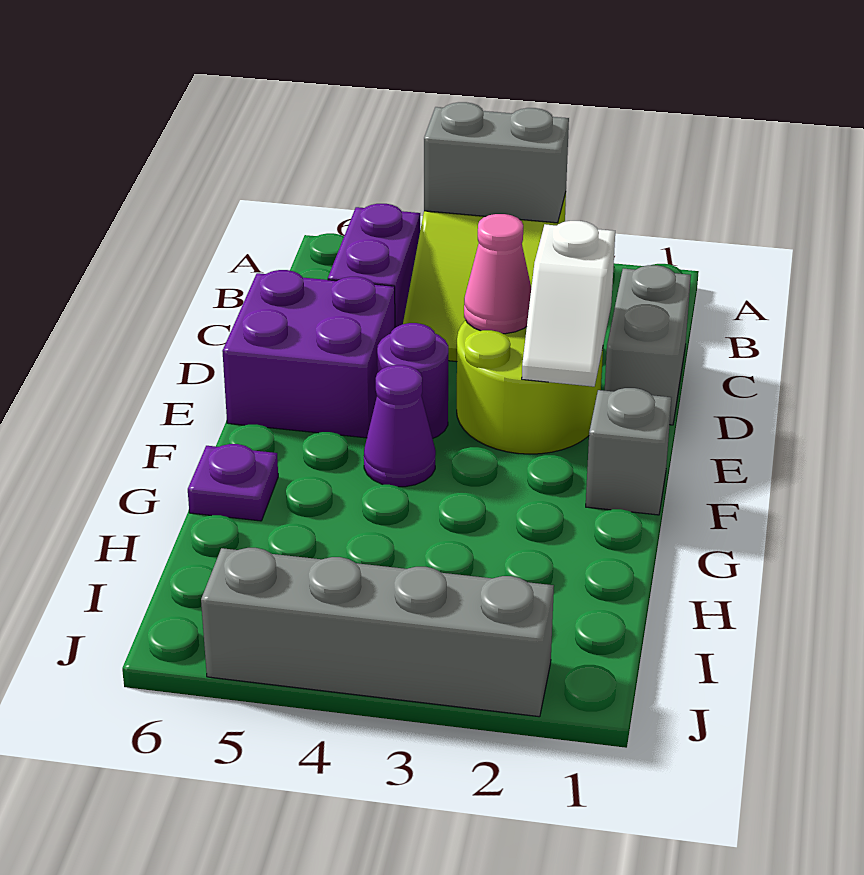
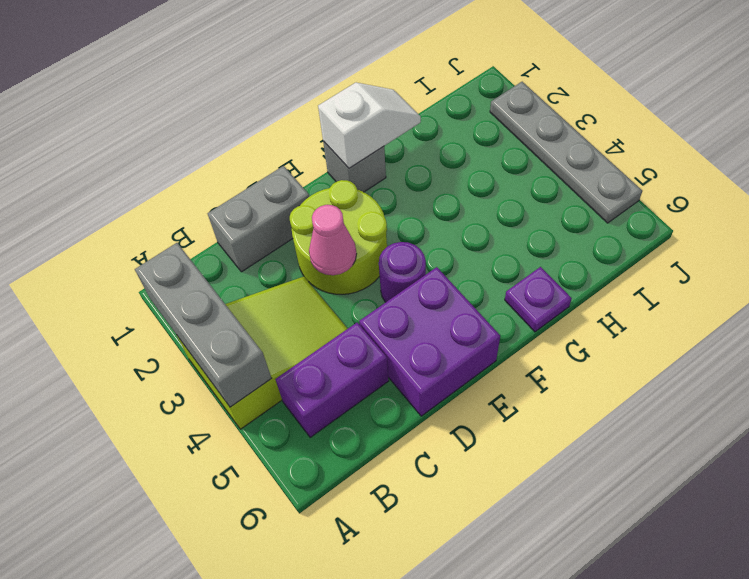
grey brick A3:A4 level 2 -> grey brick A2:A4 level 2
white slope D2:E2 level 2 top D -> white slope F1:G1 level 2 top F
purple cone F4 level 1 -> none
grey brick J2:J5 level 1 -> grey plate J2:J5 level 1

